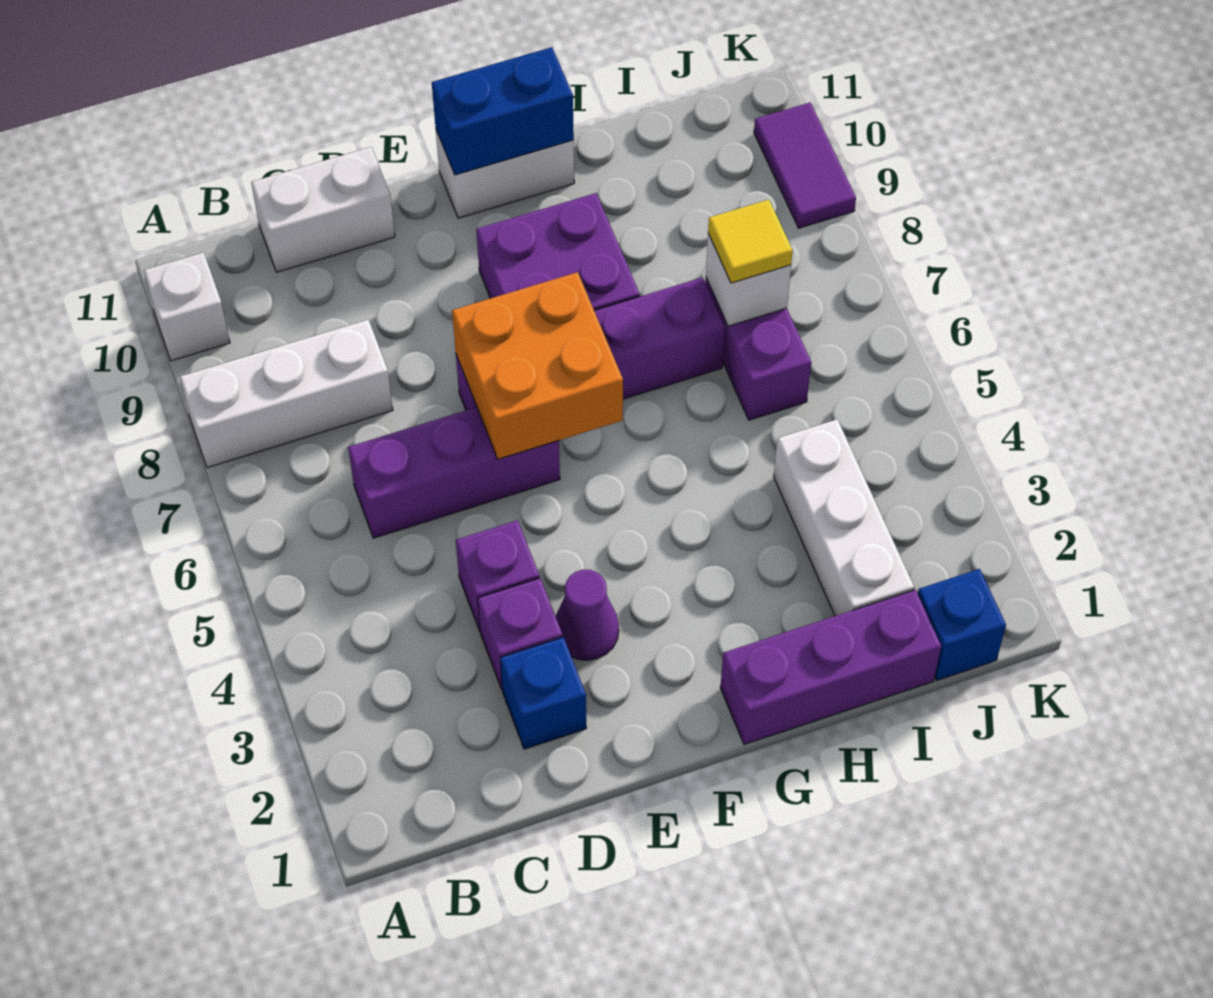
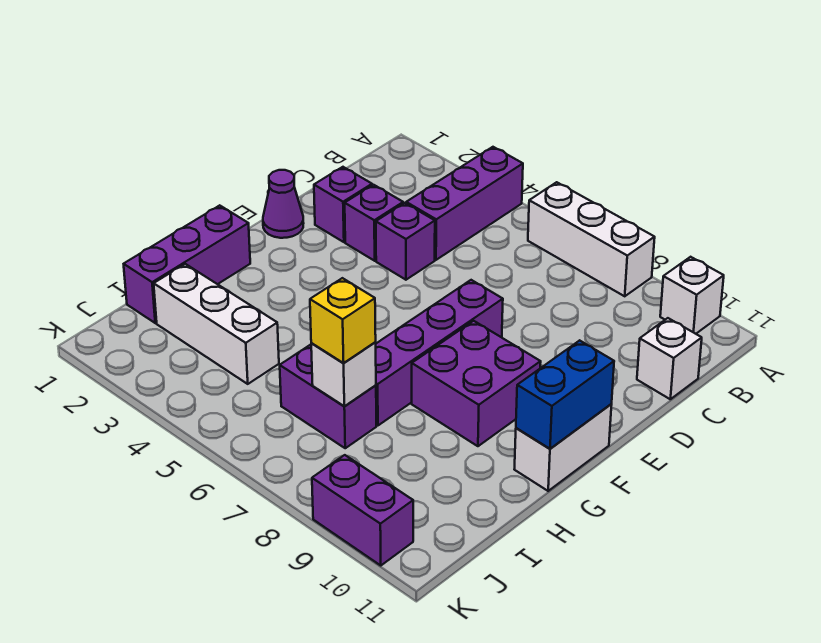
white brick A8:C8 level 1 -> white brick A6:A8 level 1
purple brick C6:E6 level 1 -> purple brick A4:C4 level 1
white brick C11:D11 level 1 -> white brick C11 level 1
blue brick D2 level 1 -> purple brick D2 level 1
purple cone E3 level 1 -> purple cone E1 level 1
orange brick E6:F7 level 2 -> none
yellow tile I7 level 3 -> yellow brick I7 level 3
blue brick J1 level 1 -> none
purple tile K9:K10 level 1 -> purple brick K9:K10 level 1

